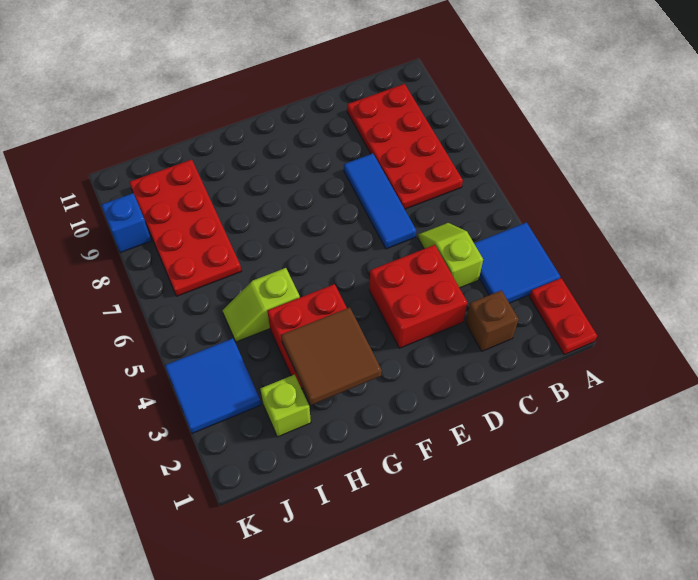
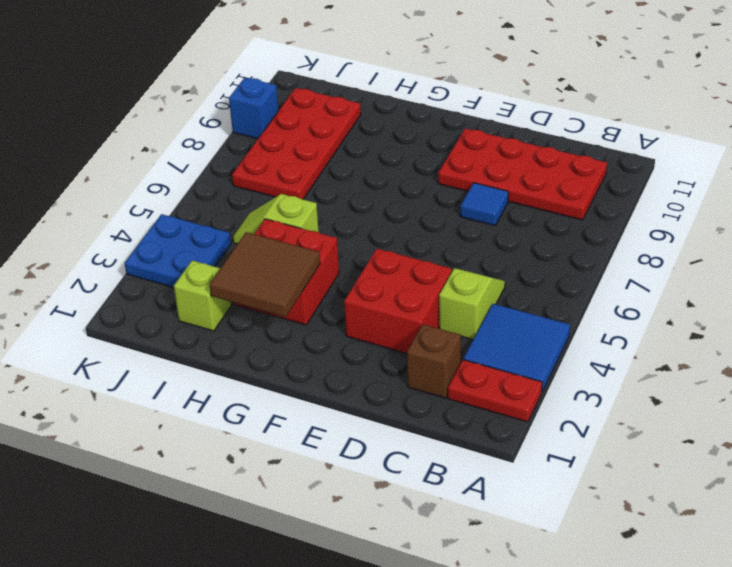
red plate A1:A2 level 1 -> red plate A2:B2 level 1
red plate B7:C10 level 1 -> red plate B9:E10 level 1
blue tile D6:D8 level 1 -> blue tile D8 level 1
blue tile J3:K4 level 1 -> blue plate J3:K4 level 1

